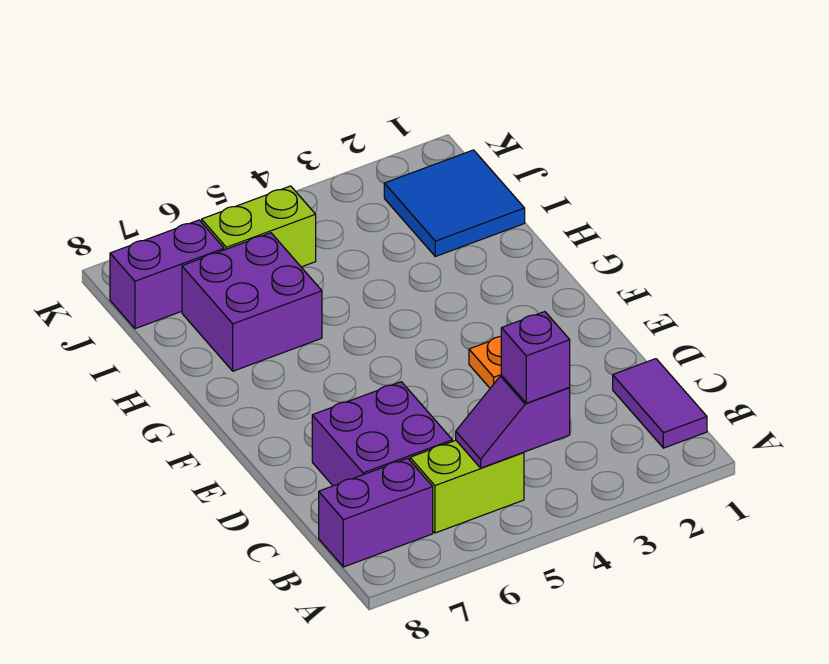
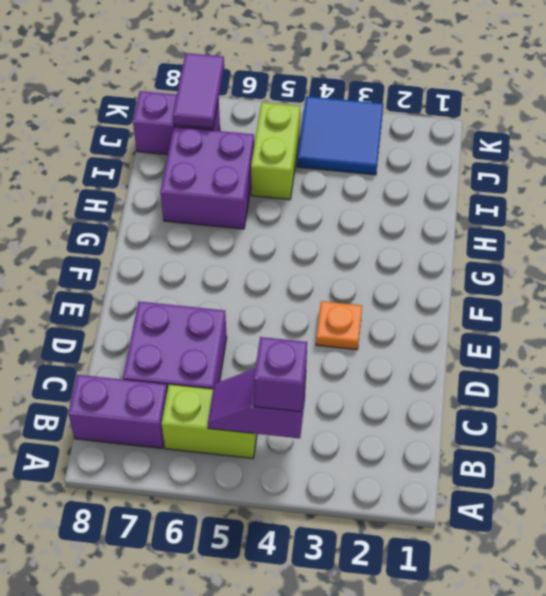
purple tile B1:C1 level 1 -> purple tile J7:K7 level 2
blue tile I1:J2 level 1 -> blue tile J3:K4 level 1
lime brick J5:J6 level 1 -> lime brick I5:J5 level 1

